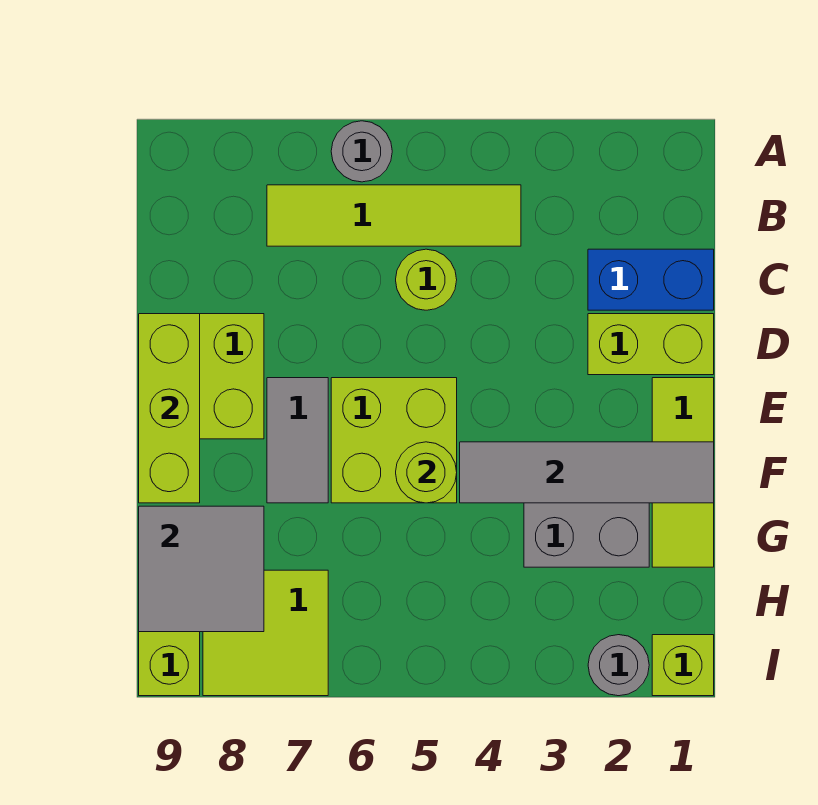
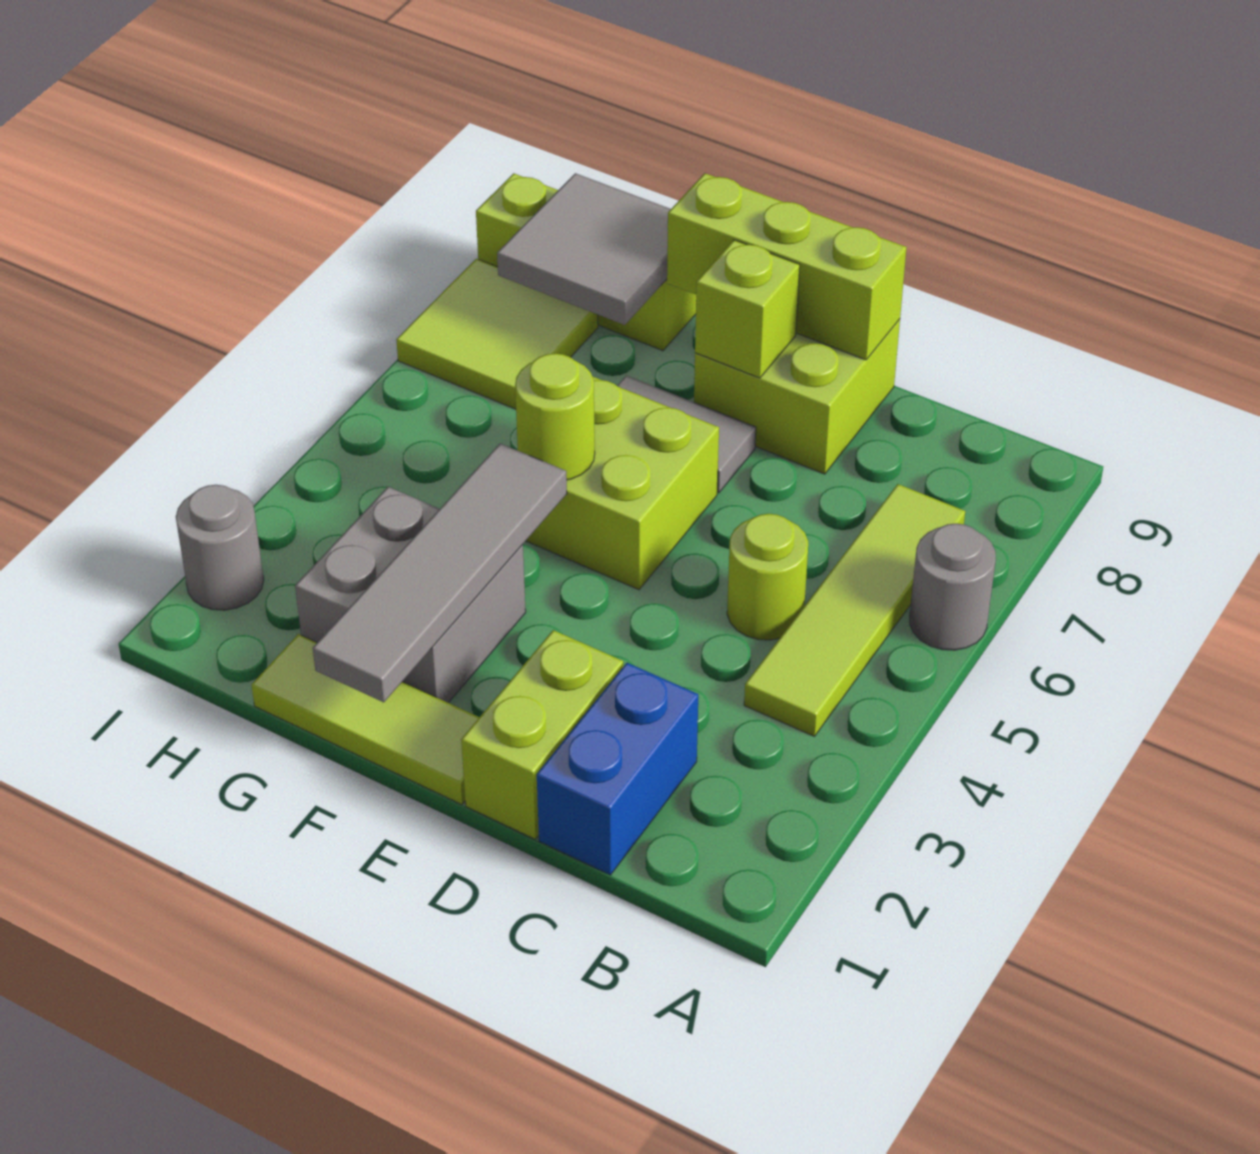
lime brick I1 level 1 -> lime brick E8 level 2

